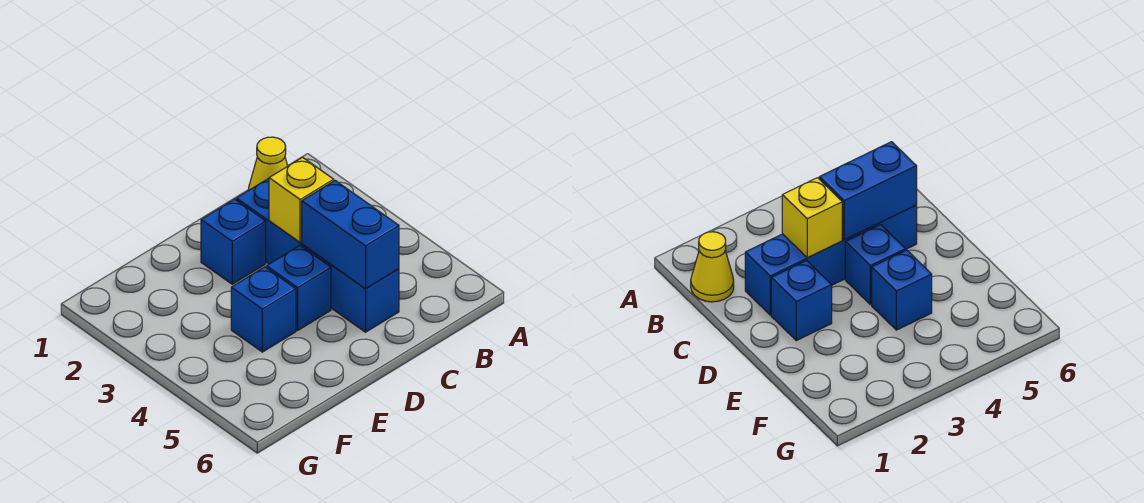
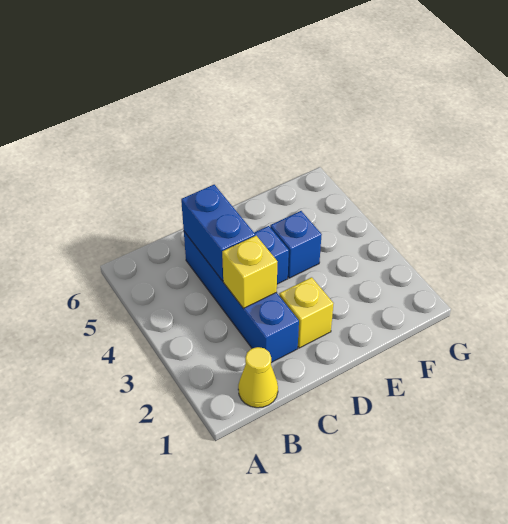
blue brick D2 level 1 -> yellow brick D2 level 1

